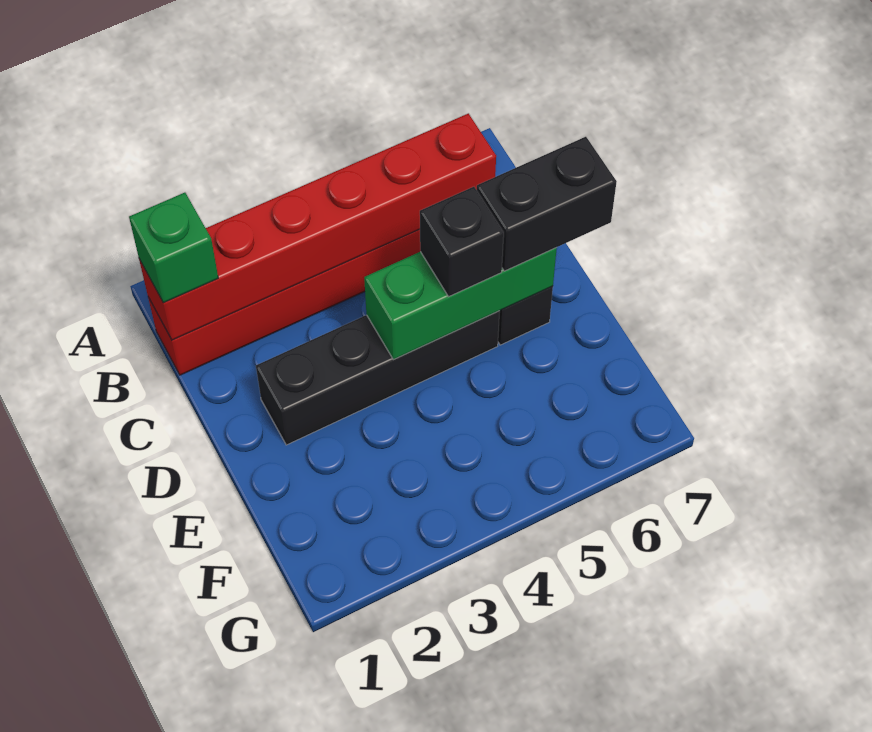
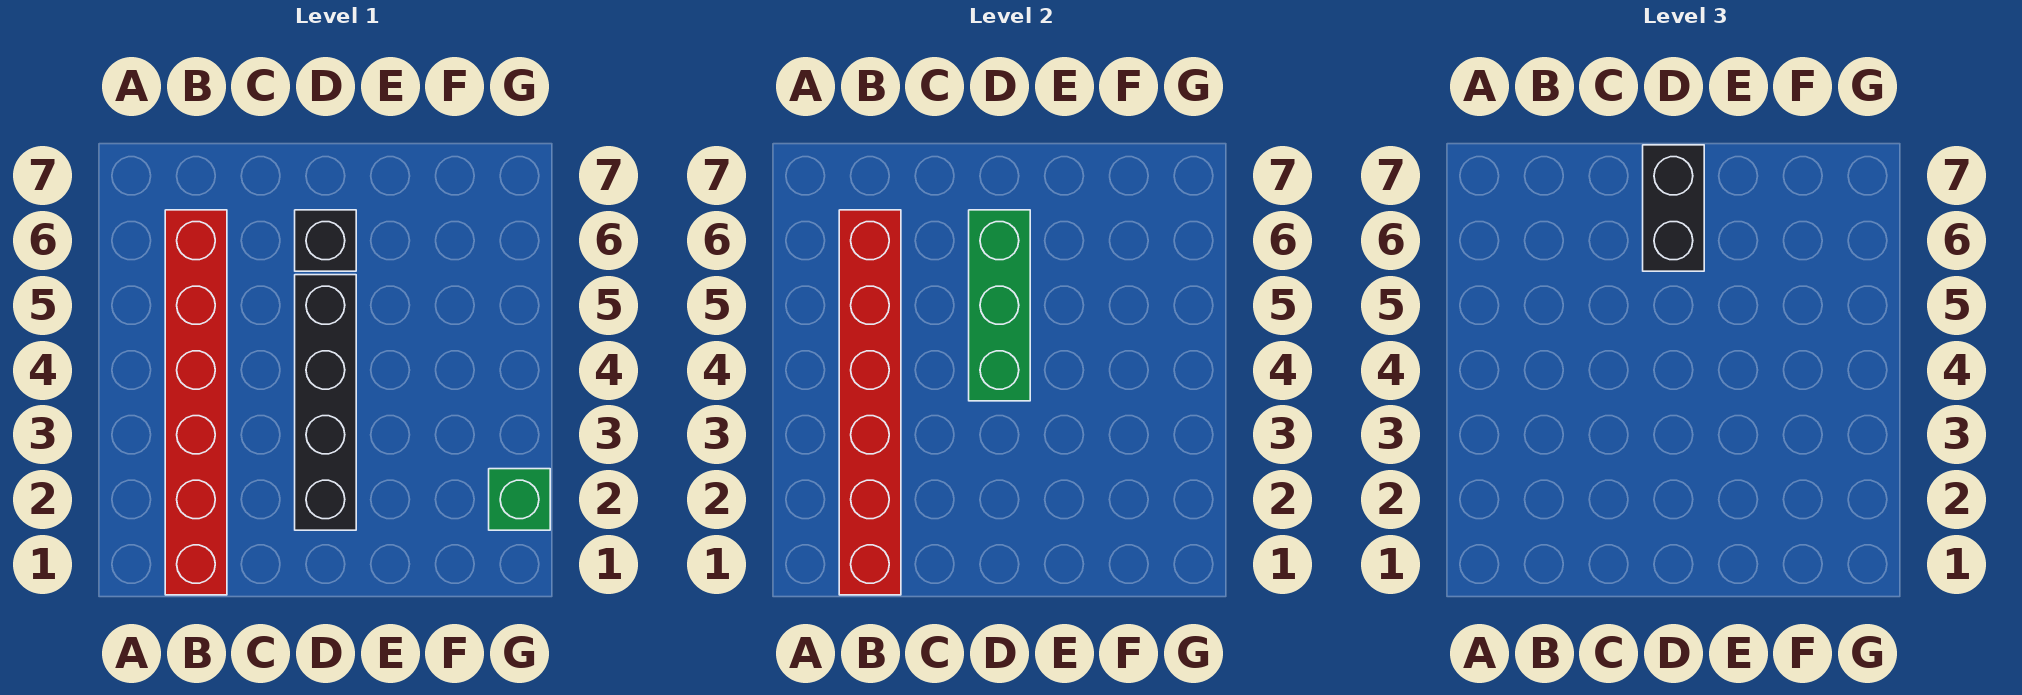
green brick B1 level 3 -> green brick G2 level 1
black brick D5 level 3 -> none

